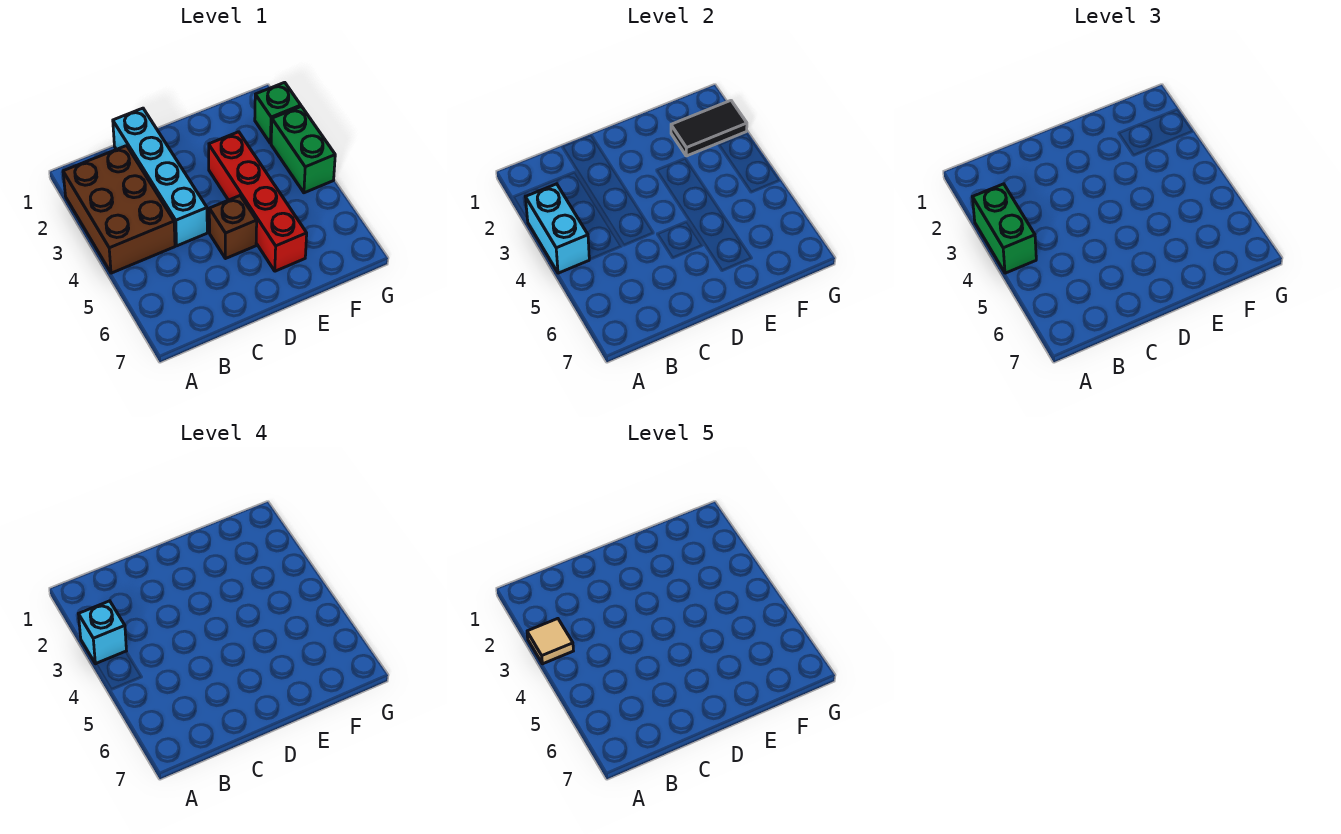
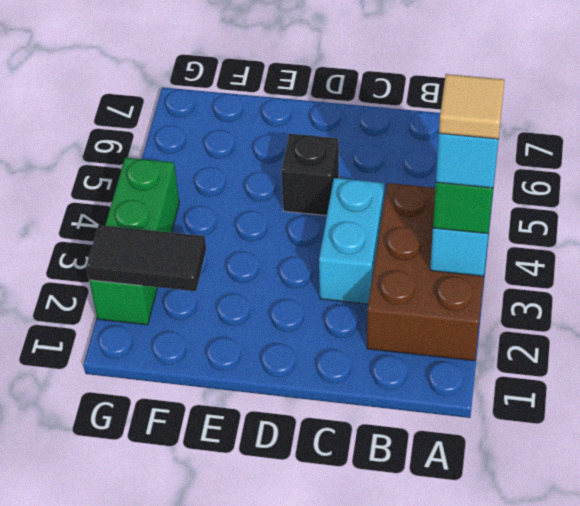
cyan brick C1:C4 level 1 -> cyan brick C3:C4 level 1
brown brick D5 level 1 -> black brick D5 level 1
red brick E3:E6 level 1 -> none

